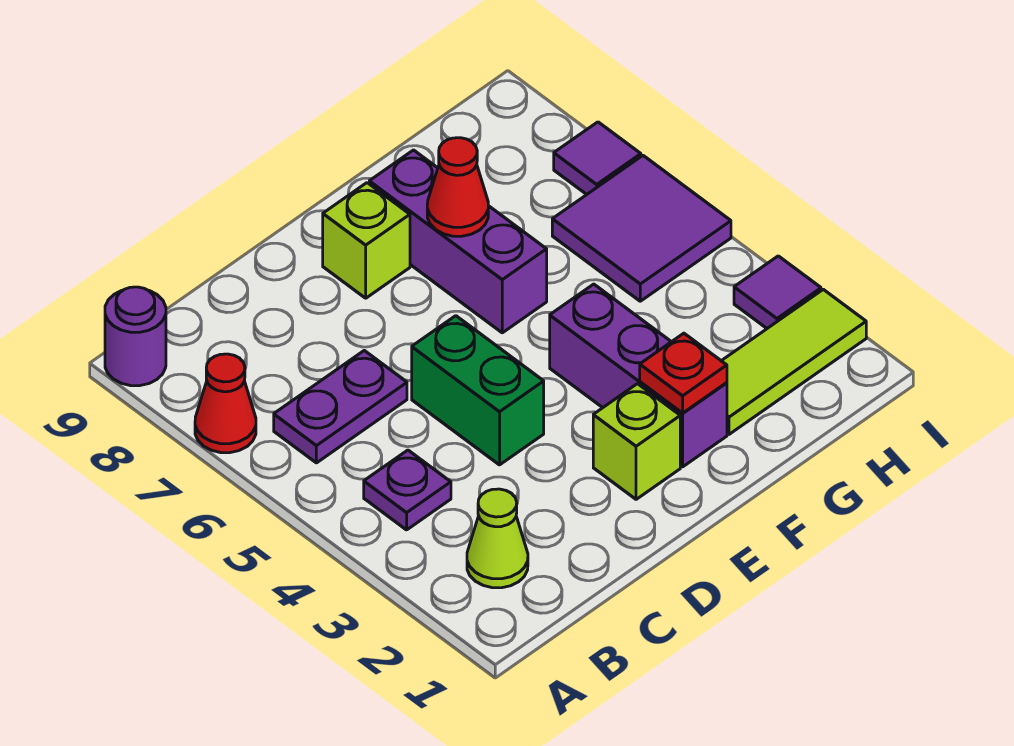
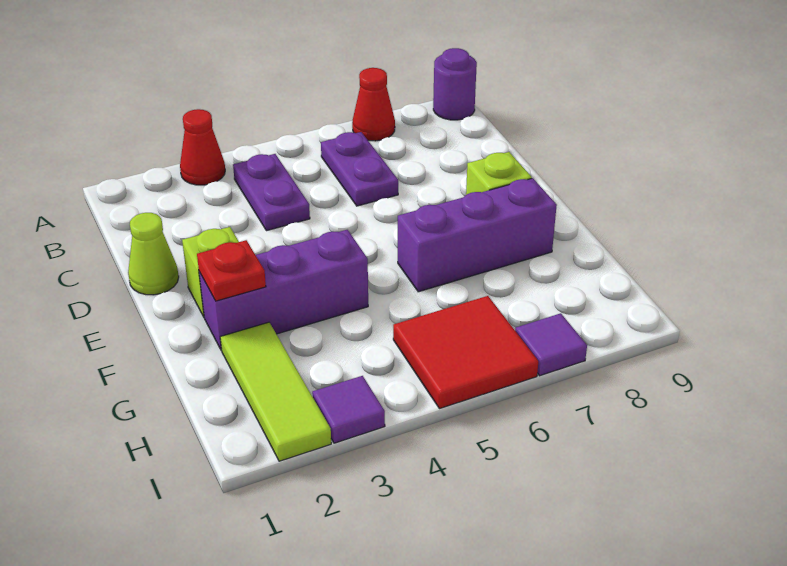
lime cone B2 level 1 -> lime cone D1 level 1
purple plate B4 level 1 -> purple plate B4:C4 level 1
green brick D4:D5 level 1 -> none
red cone F7 level 2 -> red cone A3 level 1
purple tile H5:I6 level 1 -> red tile H5:I6 level 1

